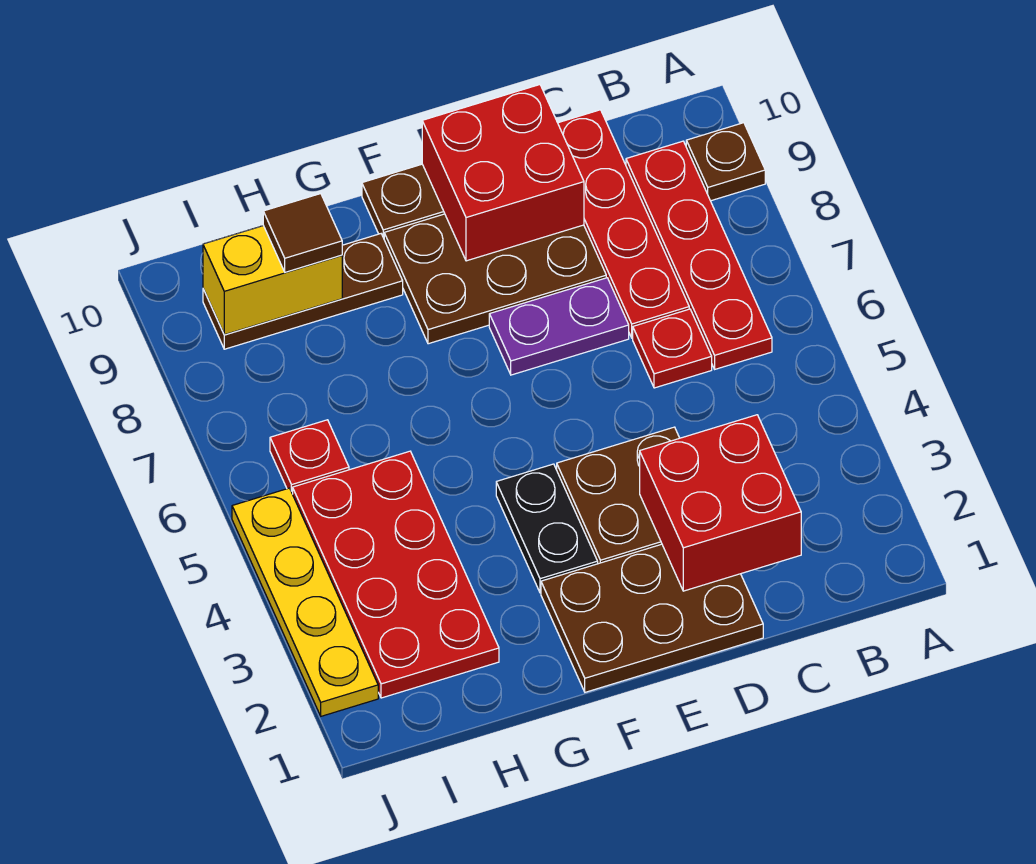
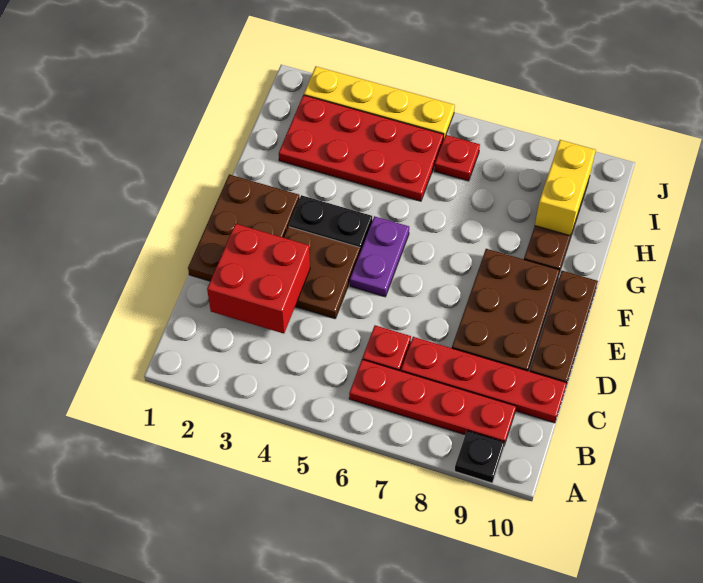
brown plate A9 level 1 -> black plate A9 level 1
purple plate D7:E7 level 1 -> purple plate E5:F5 level 1
red brick D9:E10 level 2 -> none
brown tile H9 level 3 -> none

